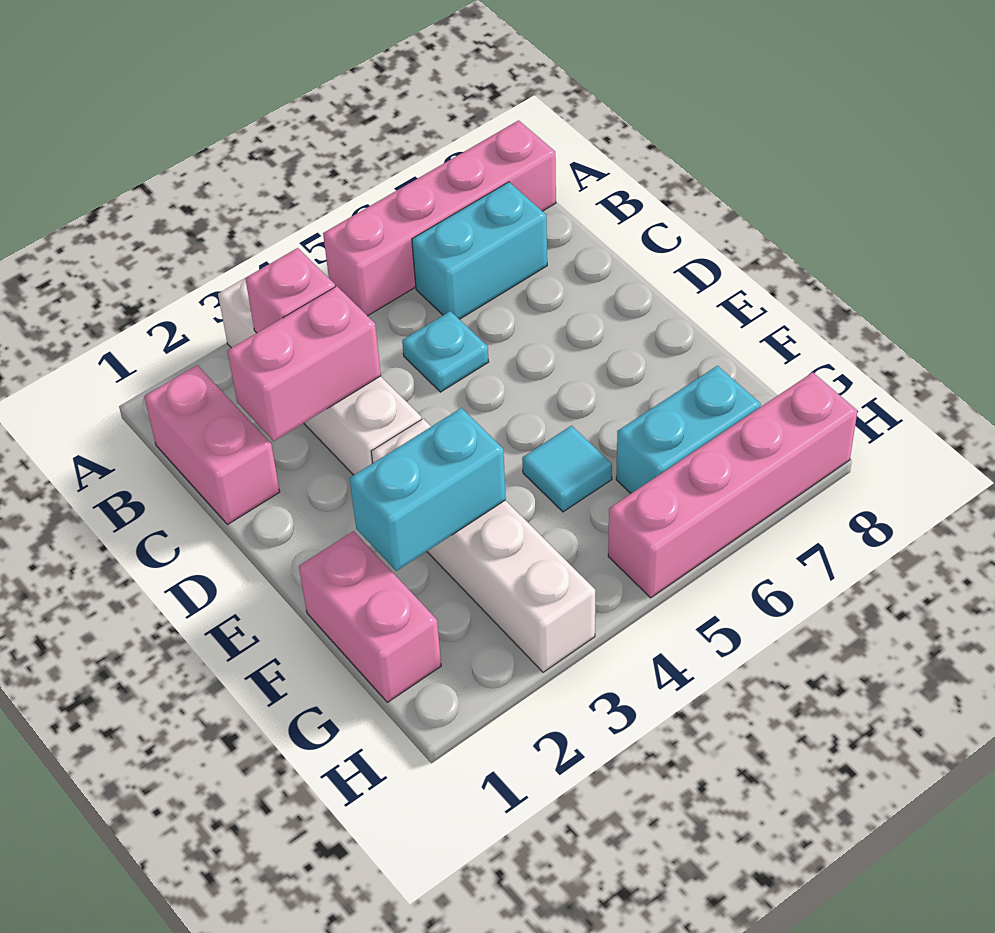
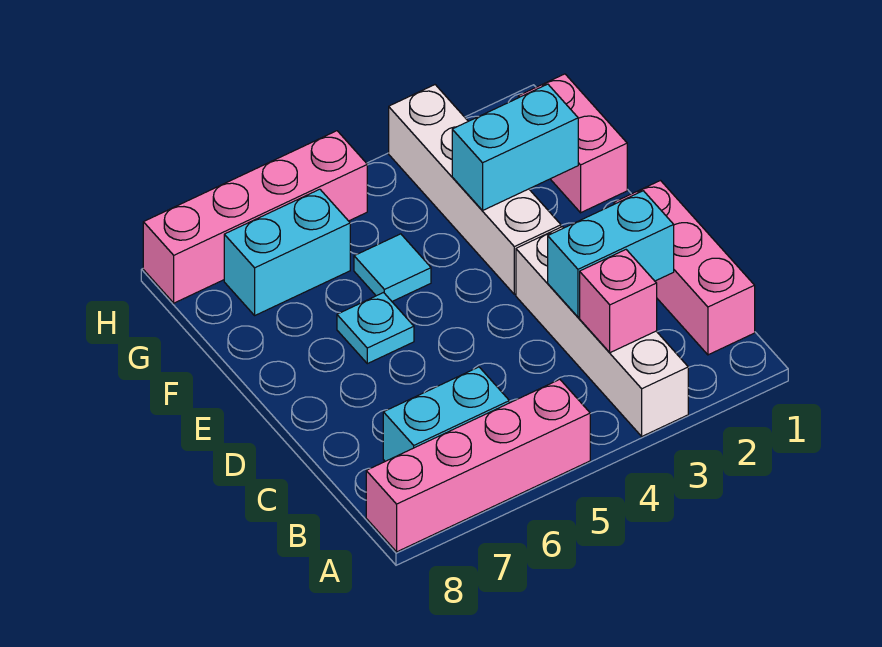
pink brick B1:C1 level 1 -> pink brick B1:D1 level 1
pink brick C2:C3 level 2 -> cyan brick C2:C3 level 2
cyan plate C5 level 1 -> cyan plate E6 level 1

